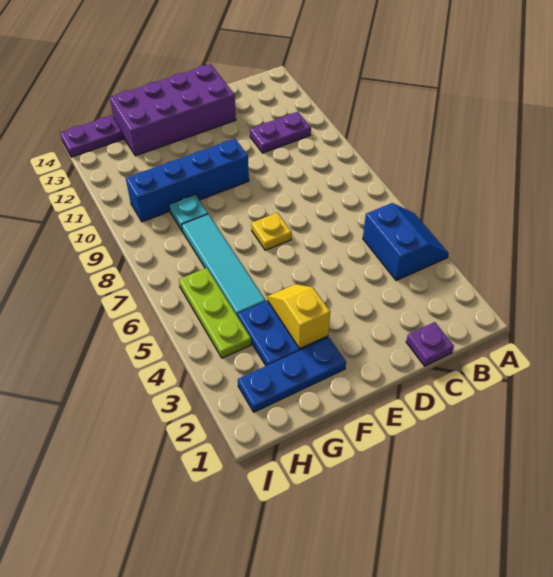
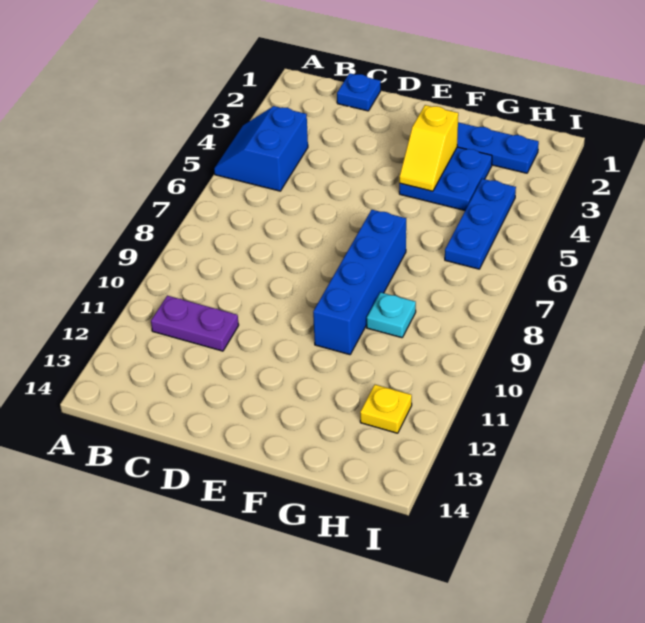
purple plate C1 level 1 -> blue plate C1 level 1
purple brick D13:G14 level 1 -> none
yellow plate E7 level 1 -> yellow plate H12 level 1
blue brick E10:H10 level 1 -> blue brick F7:F10 level 1
cyan tile G5:G8 level 1 -> none
lime plate H4:H6 level 1 -> blue plate H4:H6 level 1
purple plate H14:I14 level 1 -> none

